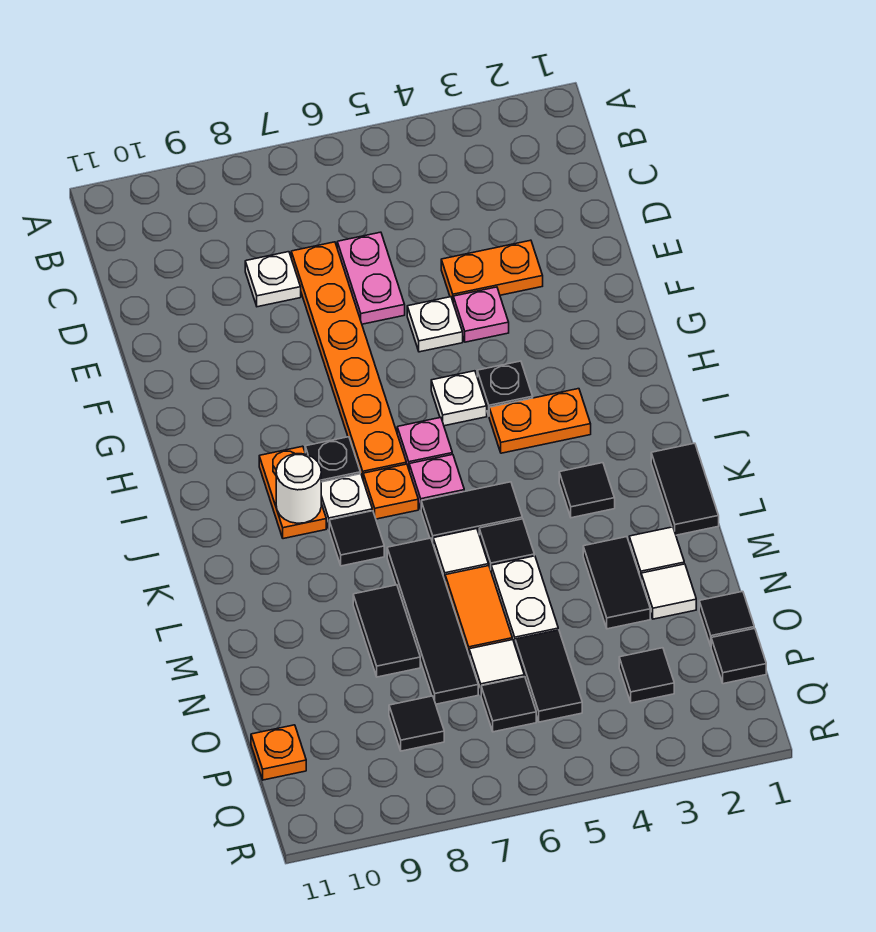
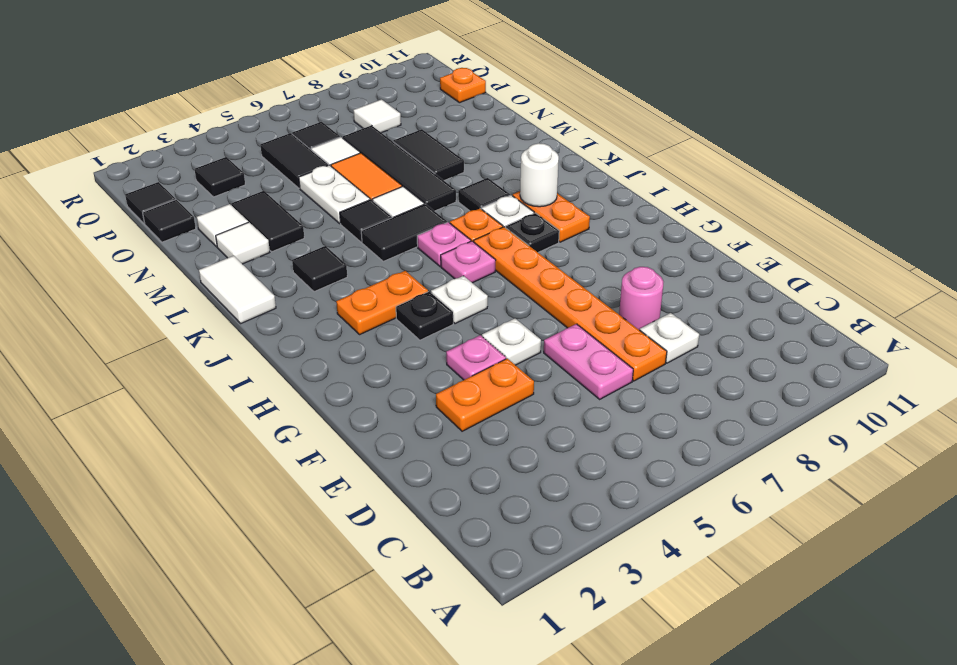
none -> pink round brick E8 level 1
black tile K1:L1 level 1 -> white tile K1:L1 level 1
black tile P8 level 1 -> white tile P8 level 1

